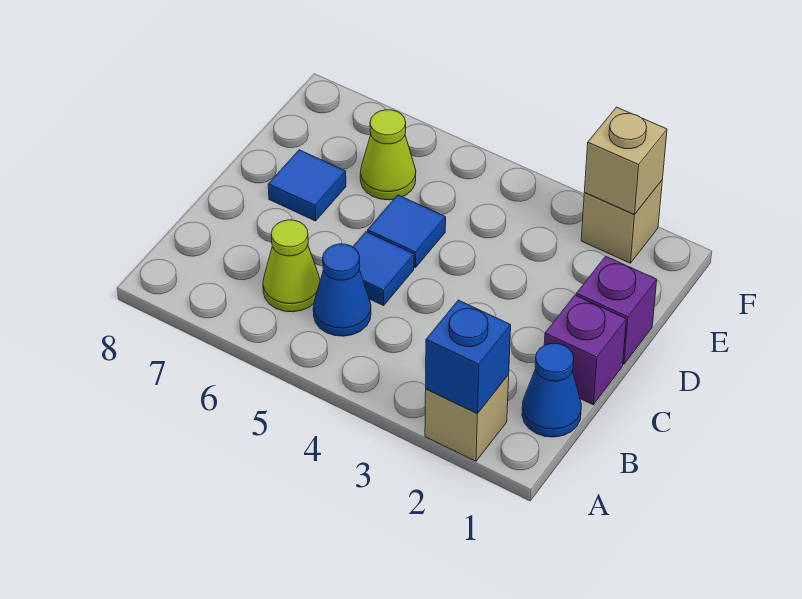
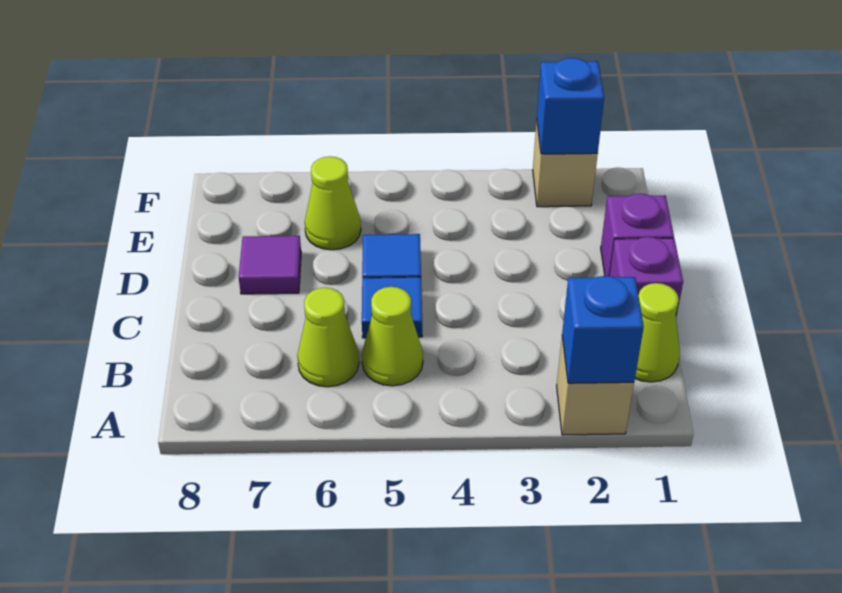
blue cone B1 level 1 -> lime cone B1 level 1
blue cone B5 level 1 -> lime cone B5 level 1
blue tile D7 level 1 -> purple tile D7 level 1
tan brick F2 level 2 -> blue brick F2 level 2

